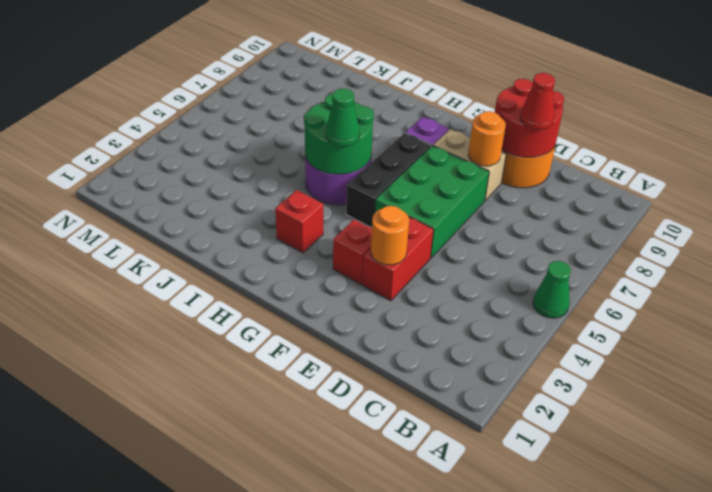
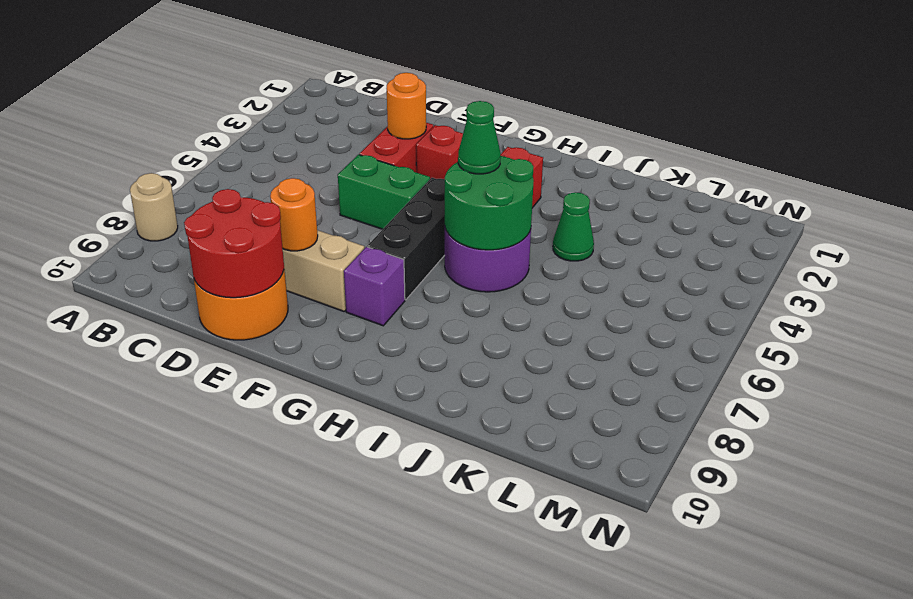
green cone A5 level 1 -> green cone J4 level 1
none -> tan round brick A8 level 1
red cone D9 level 3 -> none
green brick E5:F7 level 1 -> green brick E5:F5 level 1

